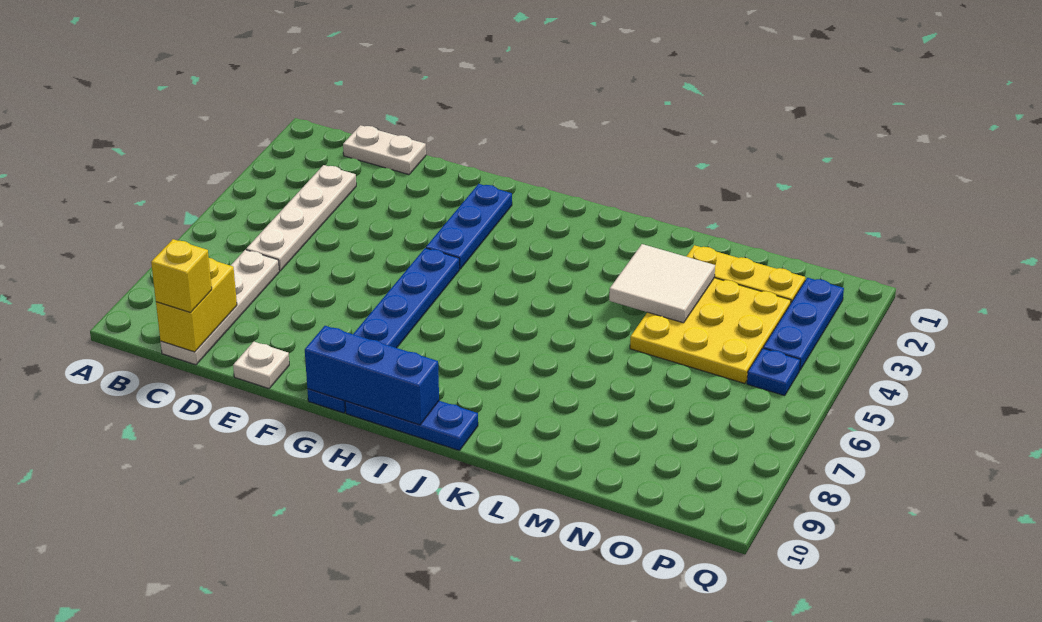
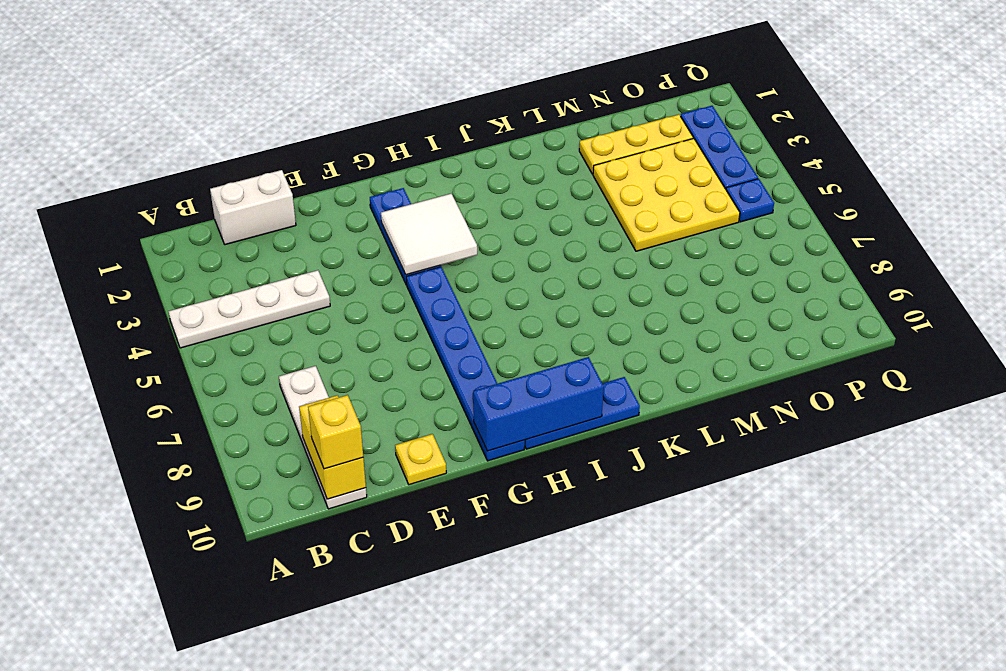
white plate C1:D1 level 1 -> white brick C1:D1 level 1
white plate C3:C6 level 1 -> white plate A4:D4 level 1
white plate E10 level 1 -> yellow plate E10 level 1
white tile L3:M4 level 2 -> white tile G3:H4 level 2

